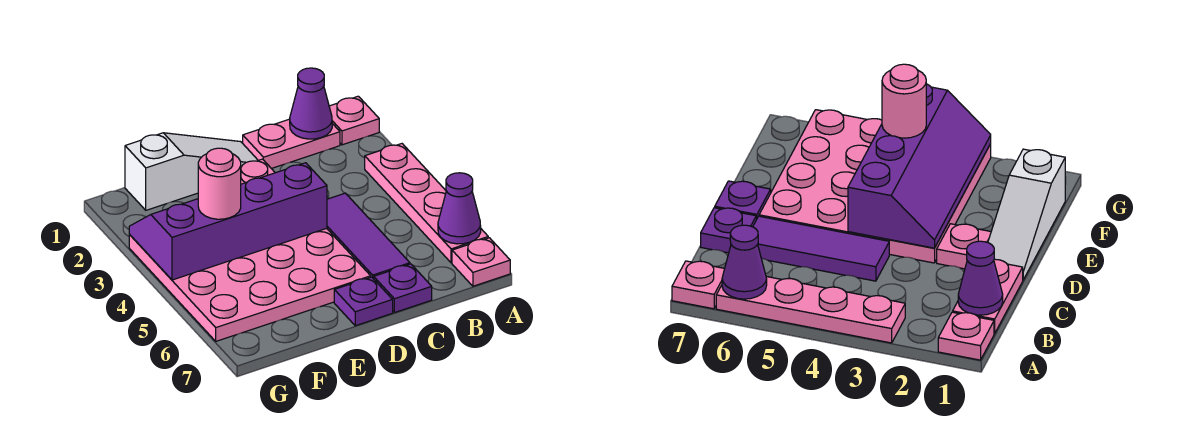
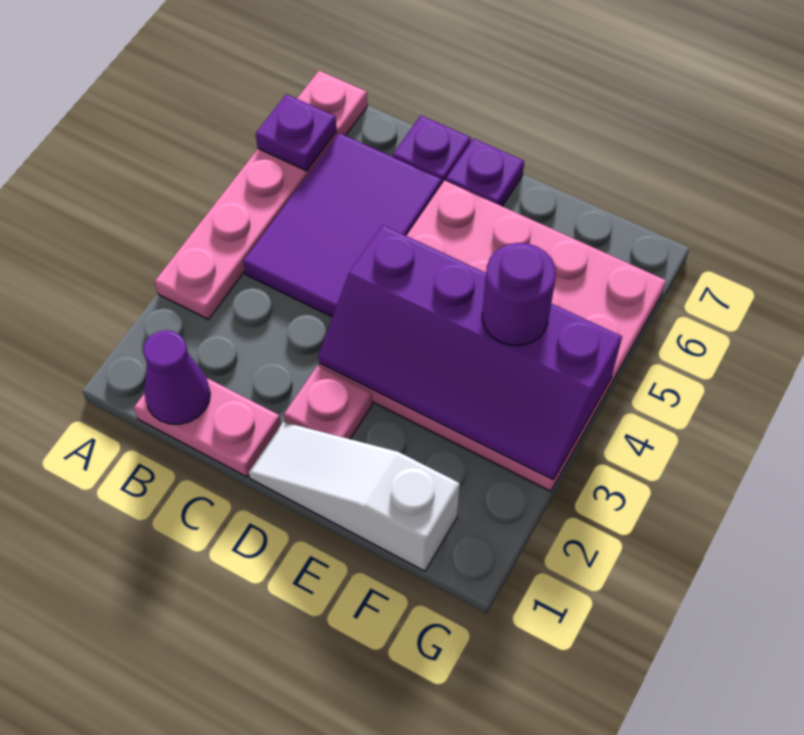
pink plate A1 level 1 -> none
purple cone A6 level 2 -> purple plate A6 level 2
purple tile C4:C6 level 1 -> purple tile B4:C6 level 1
pink round brick F4 level 3 -> purple round brick F4 level 3

